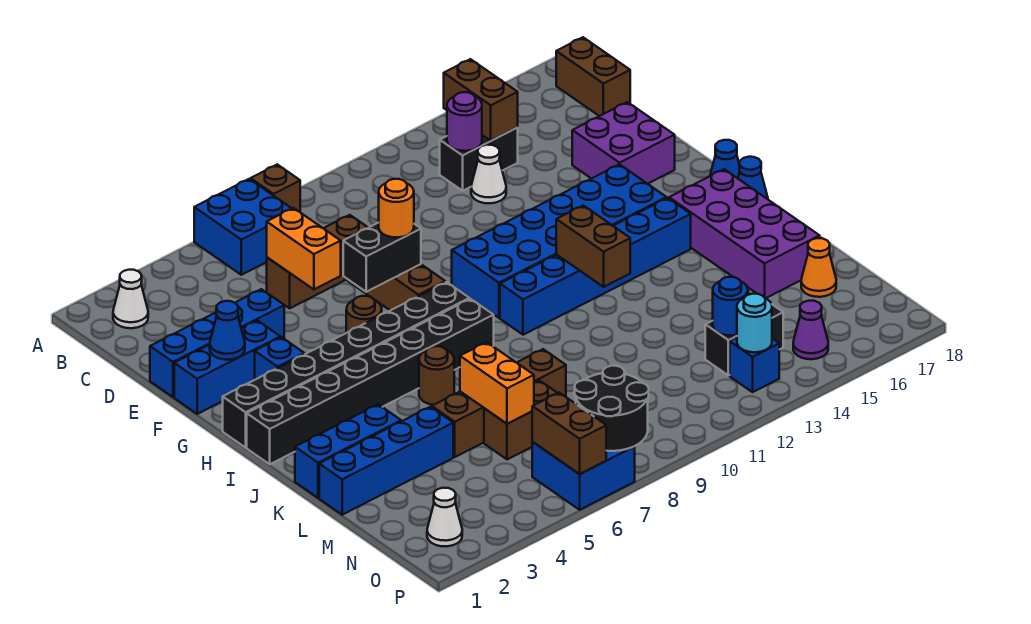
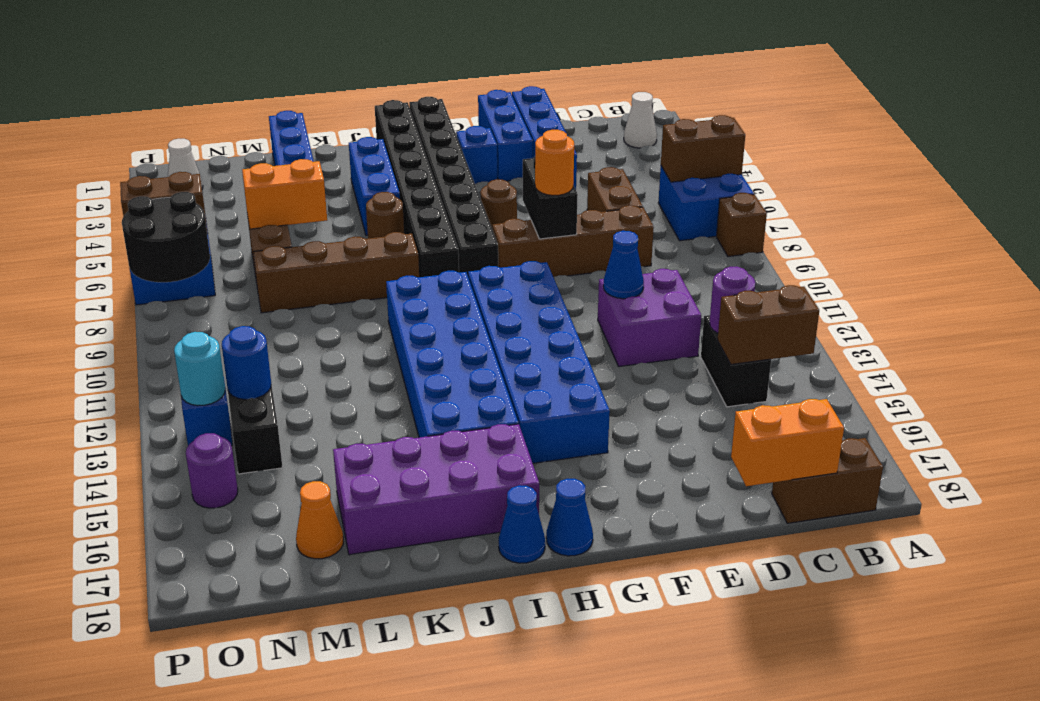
orange brick D6:E6 level 2 -> orange brick C18:D18 level 2
white cone D13 level 1 -> none
purple brick E16:F17 level 1 -> purple brick D11:E12 level 1
blue cone F2 level 2 -> blue cone E11 level 2
blue brick I10:I15 level 1 -> blue brick I10:J15 level 1
brown brick I12:J12 level 2 -> brown brick A6:B6 level 2
blue brick K1:K3 level 1 -> blue brick J3:J5 level 1
brown brick L5:L8 level 1 -> brown brick J8:M8 level 1
purple cone O15 level 1 -> purple round brick O15 level 1

